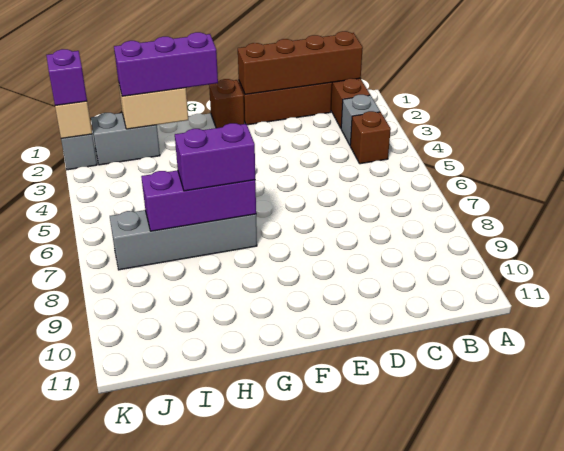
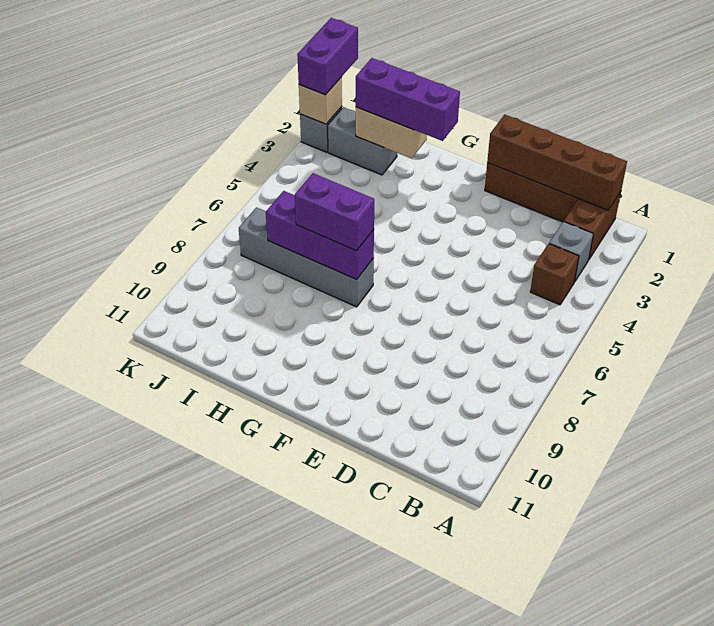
brown brick F1 level 1 -> none
purple brick K2 level 3 -> purple brick K1:K2 level 3

